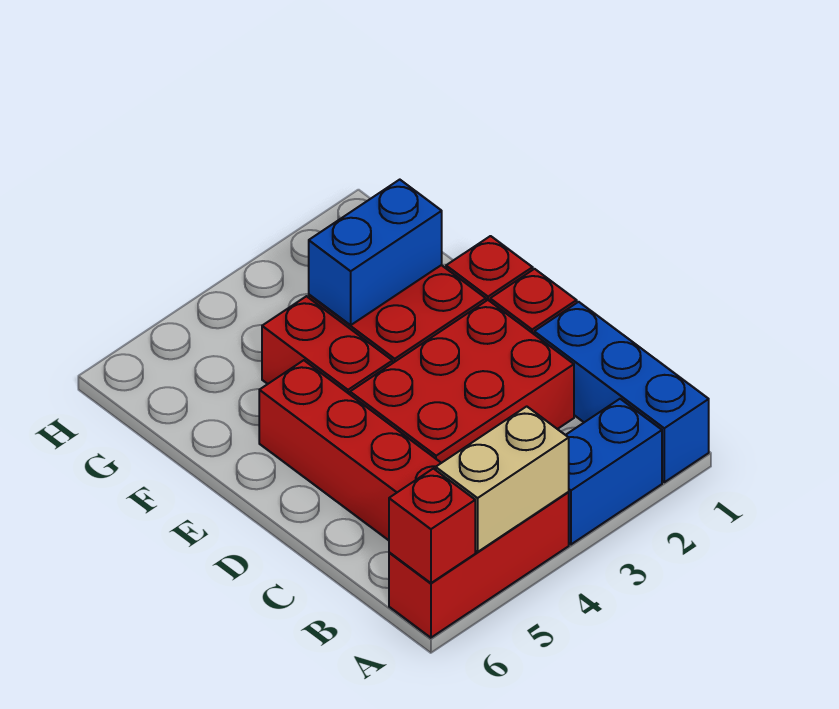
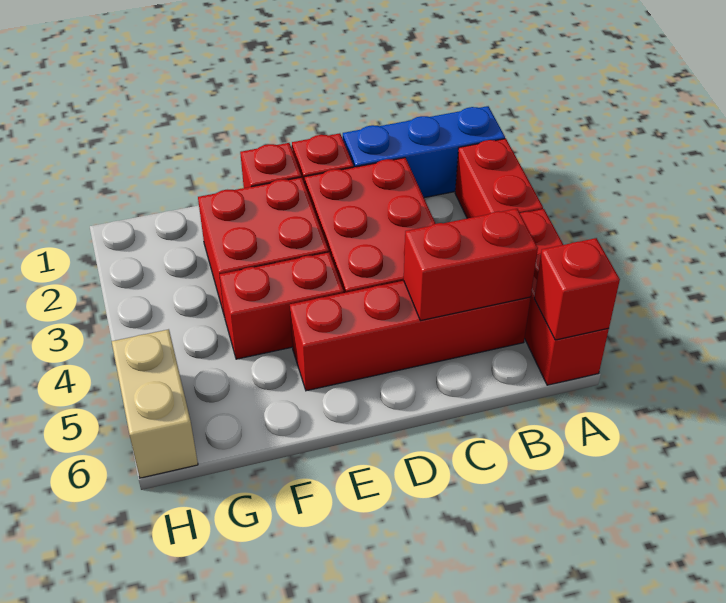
blue brick A2:A3 level 1 -> red brick A2:A3 level 1
tan brick A4:A5 level 2 -> tan brick H5:H6 level 1
none -> red brick B5:C5 level 2
blue brick F2:F3 level 2 -> none

